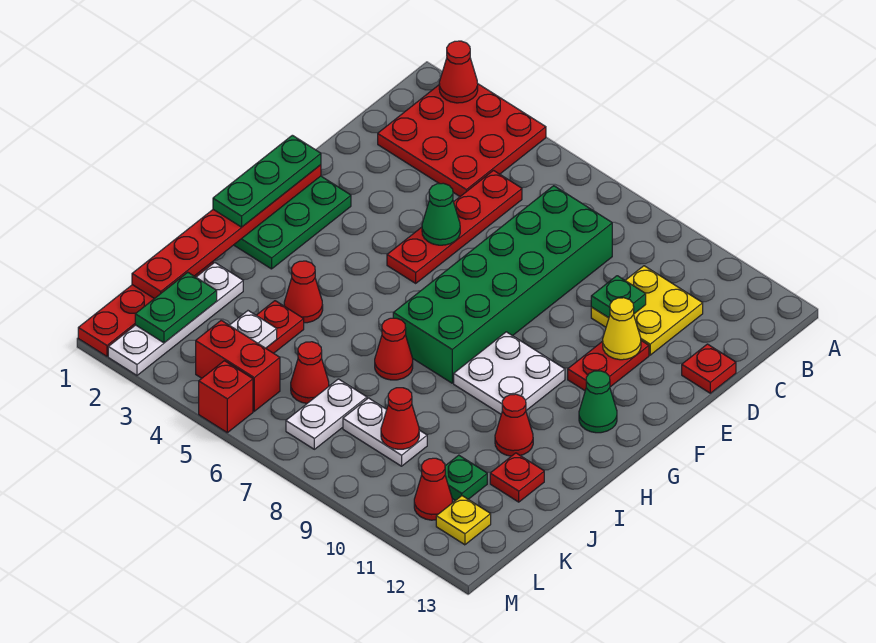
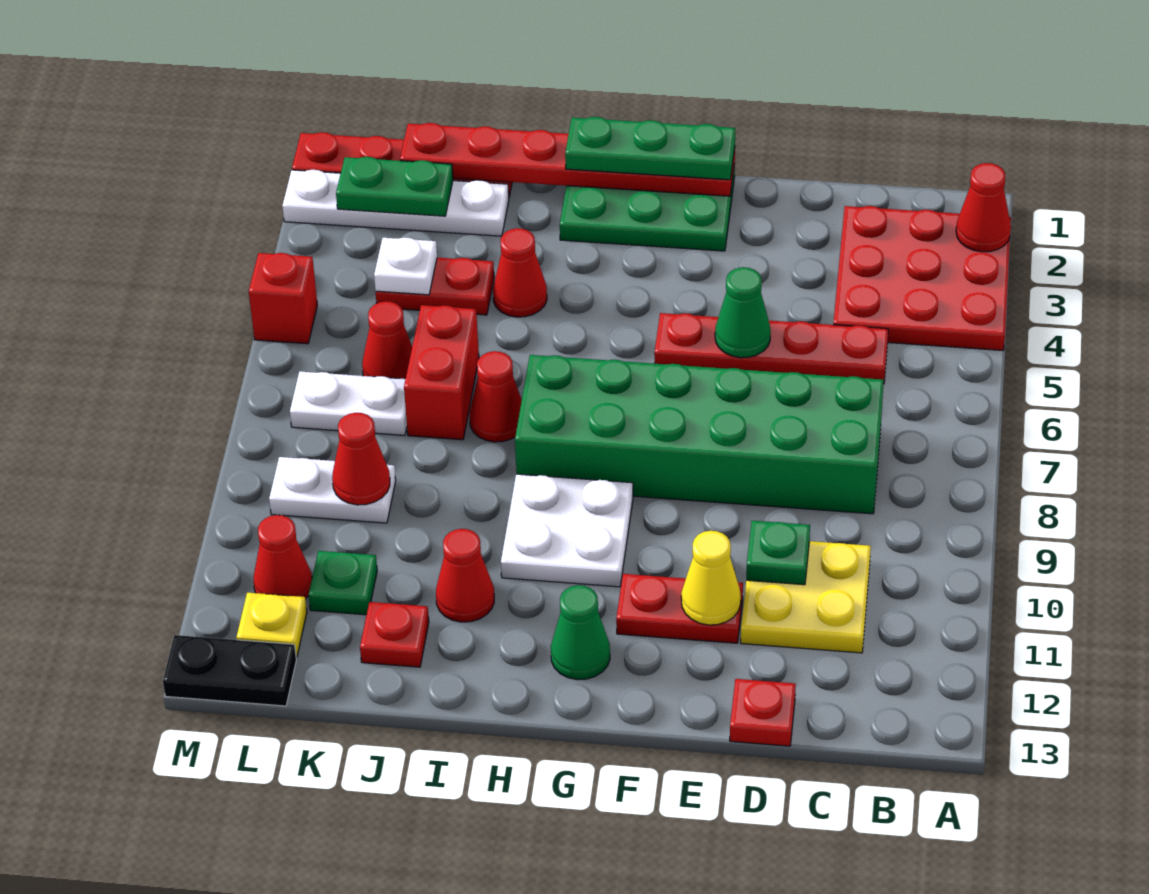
white plate K8:K9 level 1 -> white plate K9:L9 level 1
red brick L4:L5 level 1 -> red brick J6:J7 level 1
none -> black plate L13:M13 level 1

